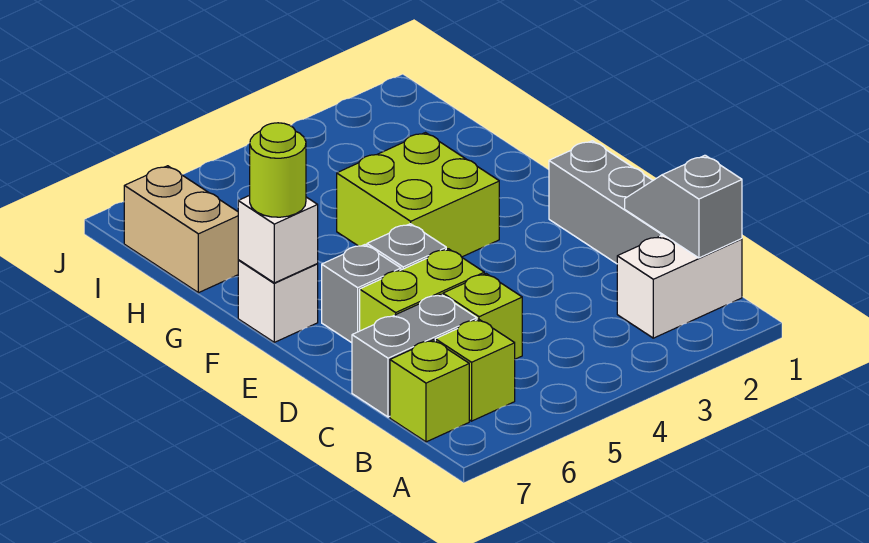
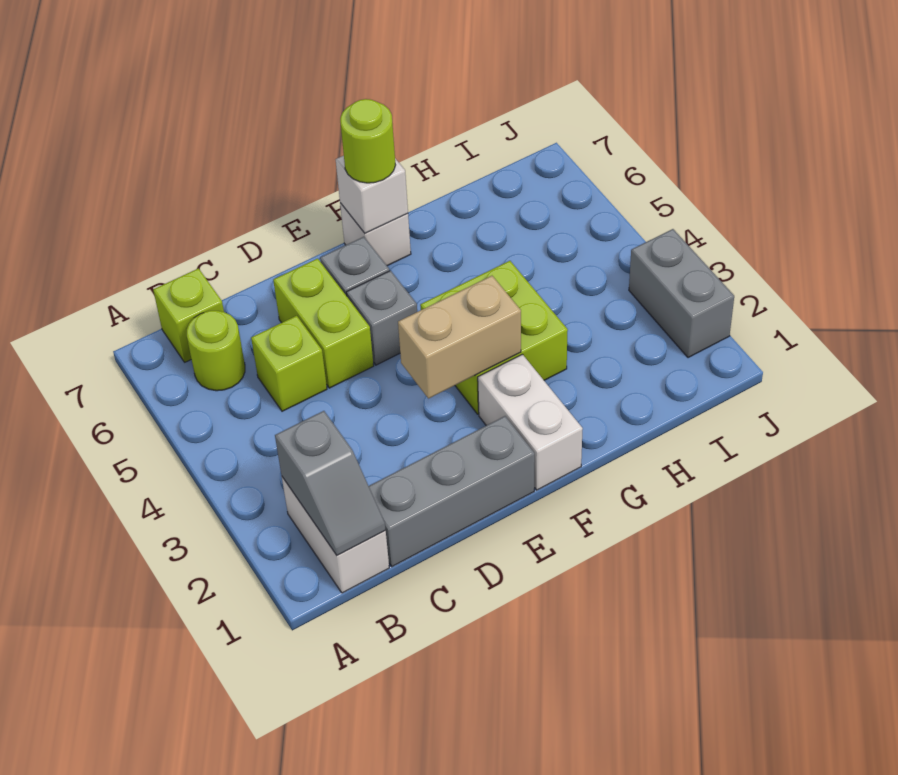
grey slope B1:C1 level 2 top B -> grey slope B1:B2 level 2 top 2
lime brick B6 level 1 -> lime round brick B6 level 1
grey brick C6:C7 level 1 -> grey brick J2:J3 level 1
none -> white brick F1:F2 level 1
tan brick H7:I7 level 1 -> tan brick E3:F3 level 2

